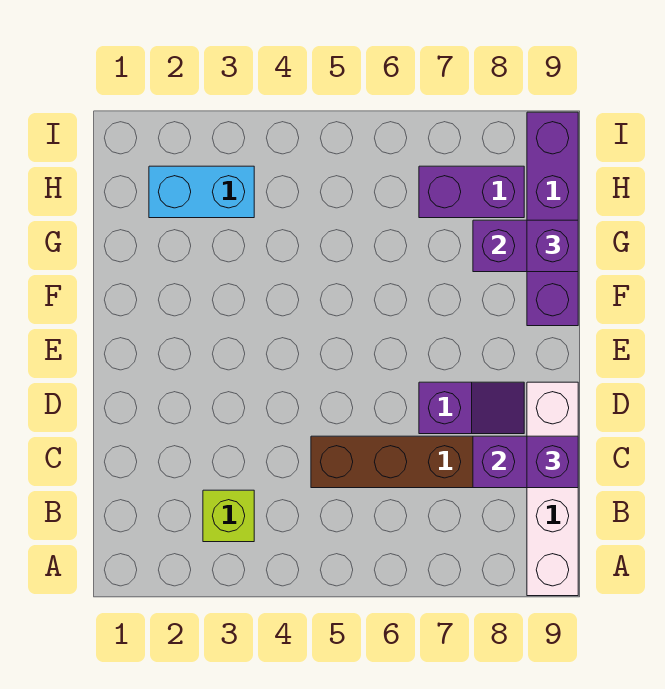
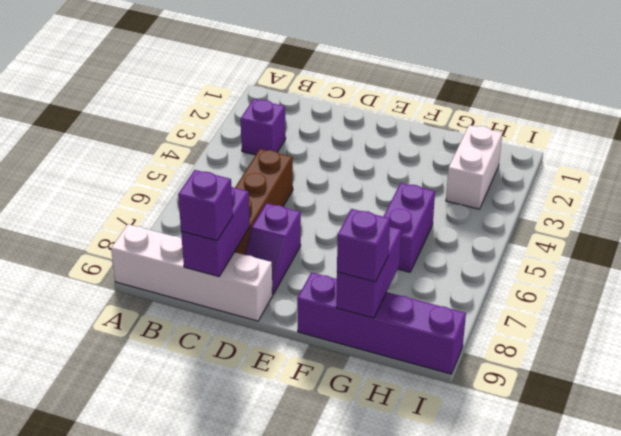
lime brick B3 level 1 -> purple brick B3 level 1
cyan brick H2:H3 level 1 -> white brick H2:H3 level 1
purple brick H7:H8 level 1 -> purple brick G5:G6 level 1

